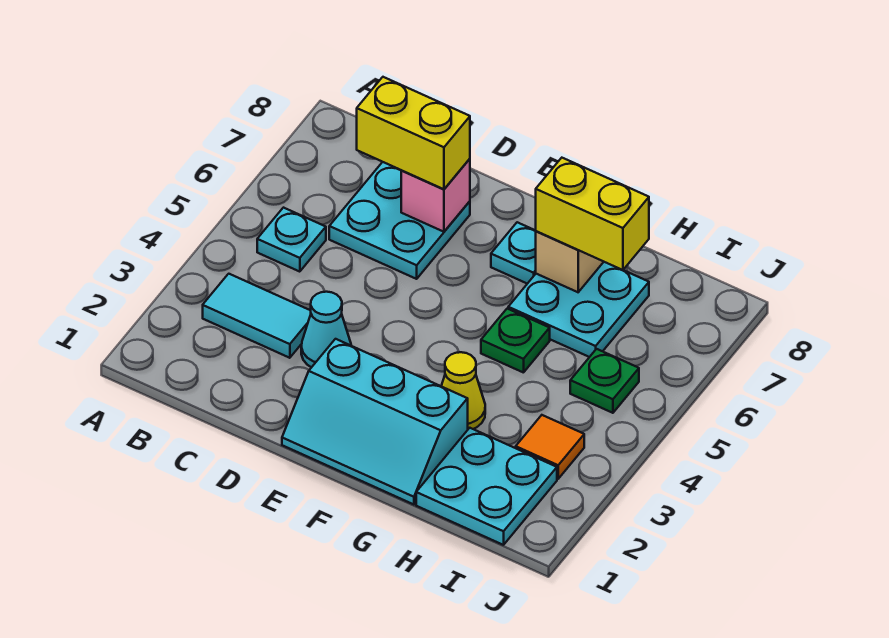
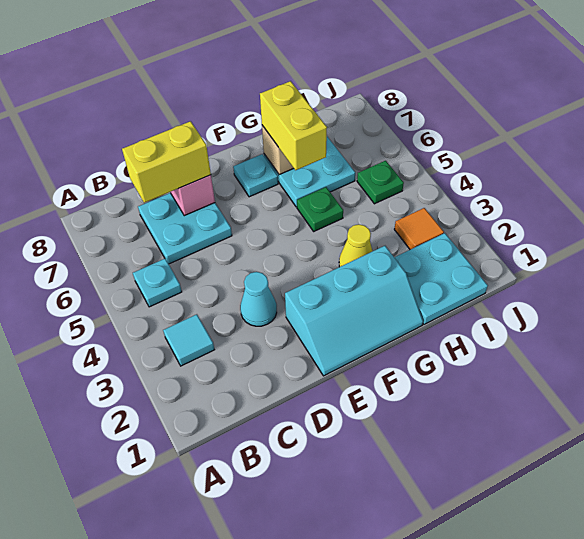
cyan tile B3:C3 level 1 -> cyan tile B3 level 1
yellow brick G7:H7 level 3 -> yellow brick G6:G7 level 3

